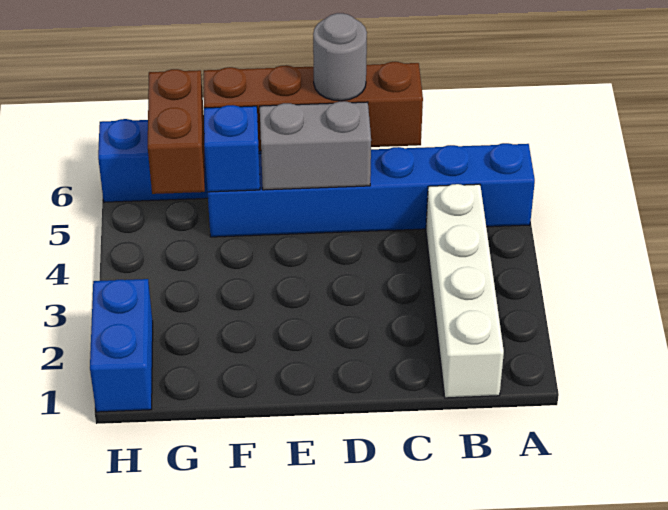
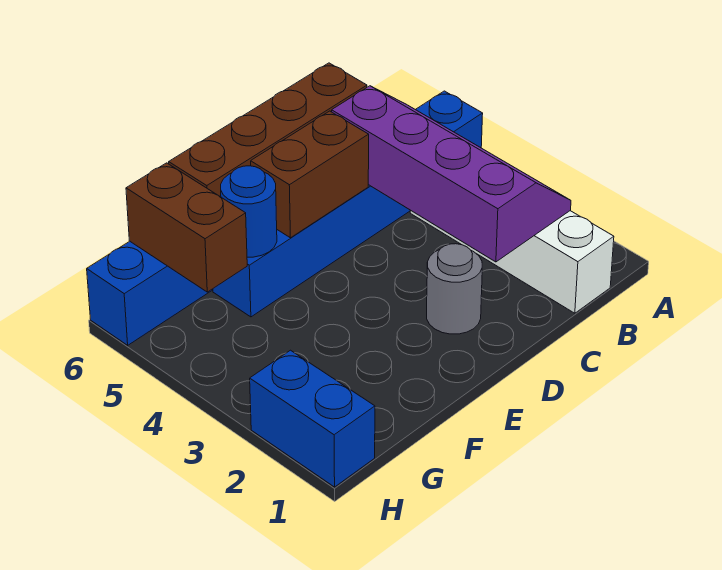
none -> purple slope B2:C5 level 2 top C
grey brick D5:E5 level 2 -> brown brick D5:E5 level 2
grey round brick D6 level 3 -> grey round brick D2 level 1
blue brick F5 level 2 -> blue round brick F5 level 2

